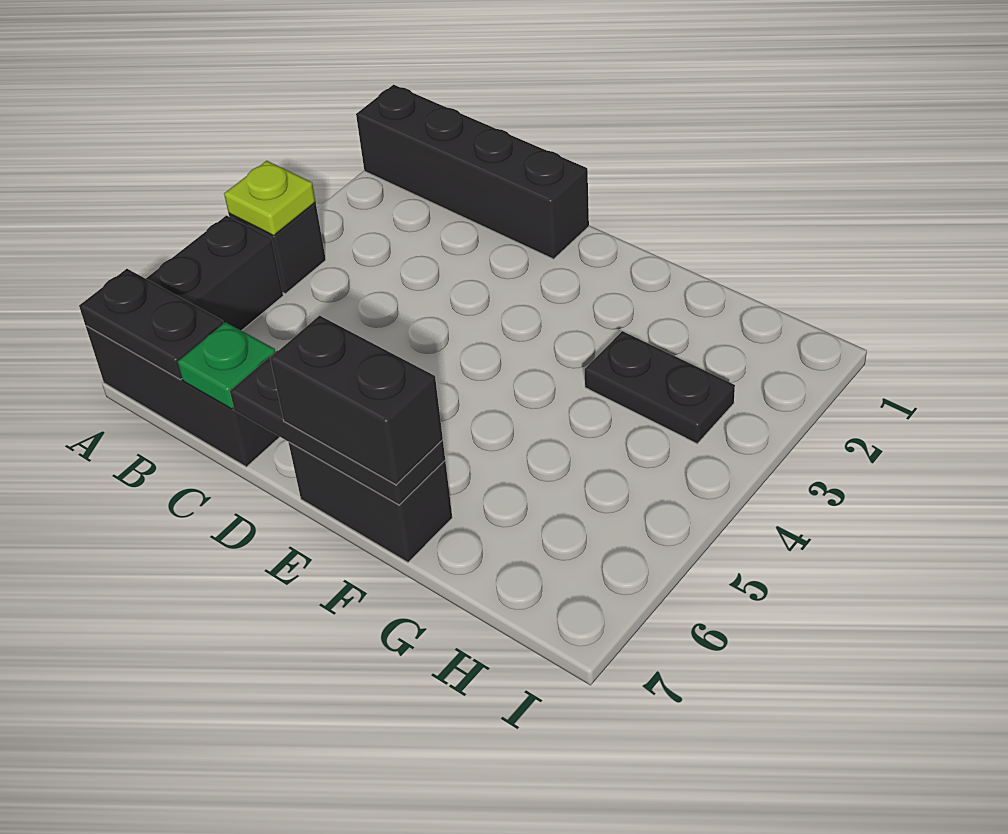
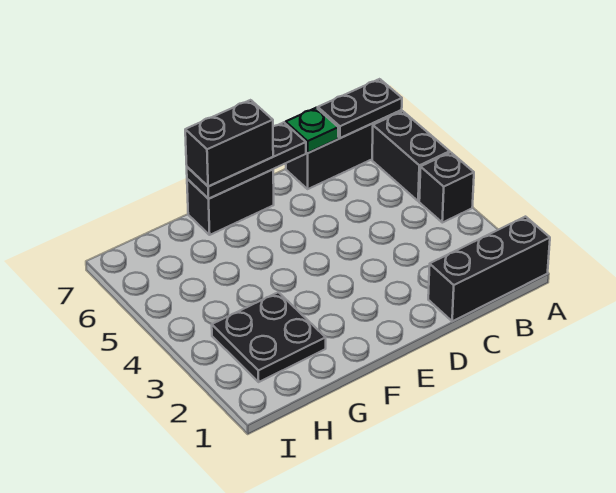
black brick A1:D1 level 1 -> black brick A1:C1 level 1
lime plate A4 level 2 -> none
black plate G3:H3 level 1 -> black plate G2:H3 level 1

